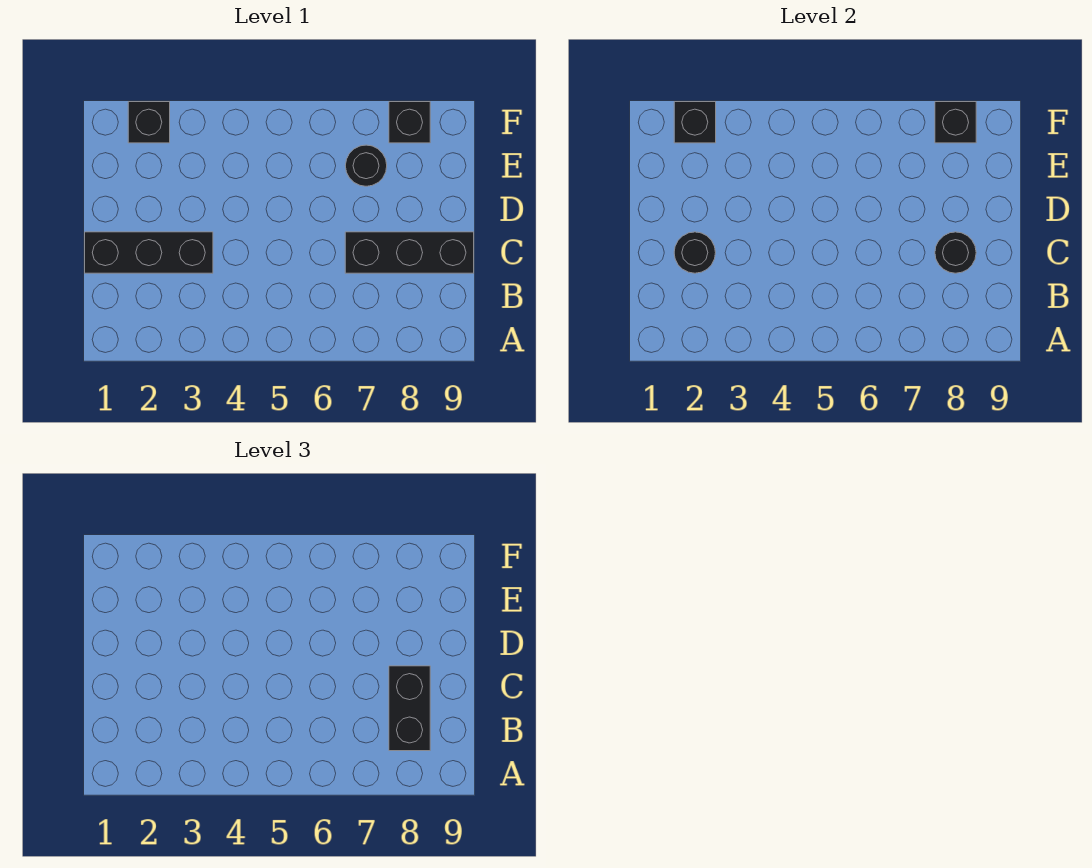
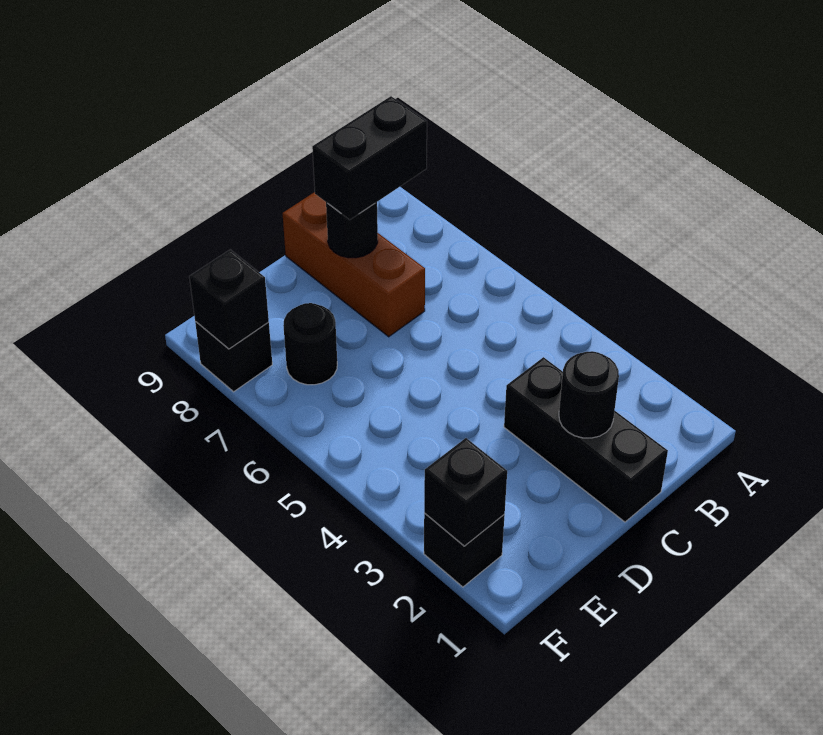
black brick C7:C9 level 1 -> brown brick C7:C9 level 1

